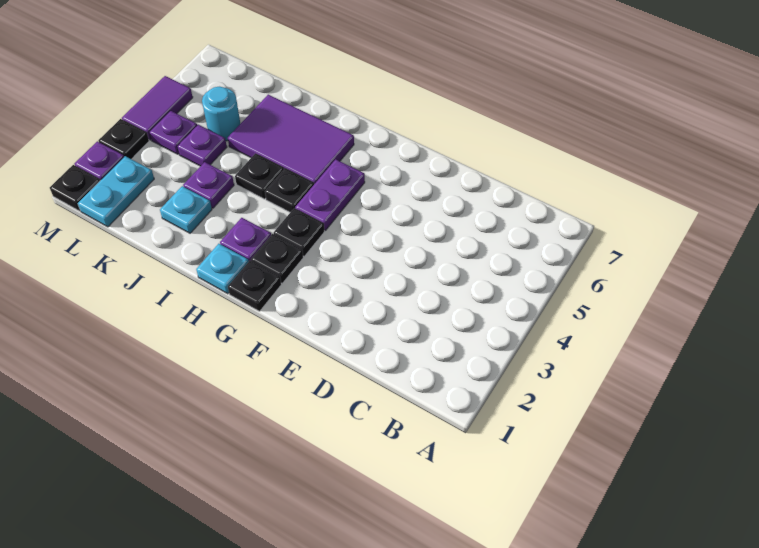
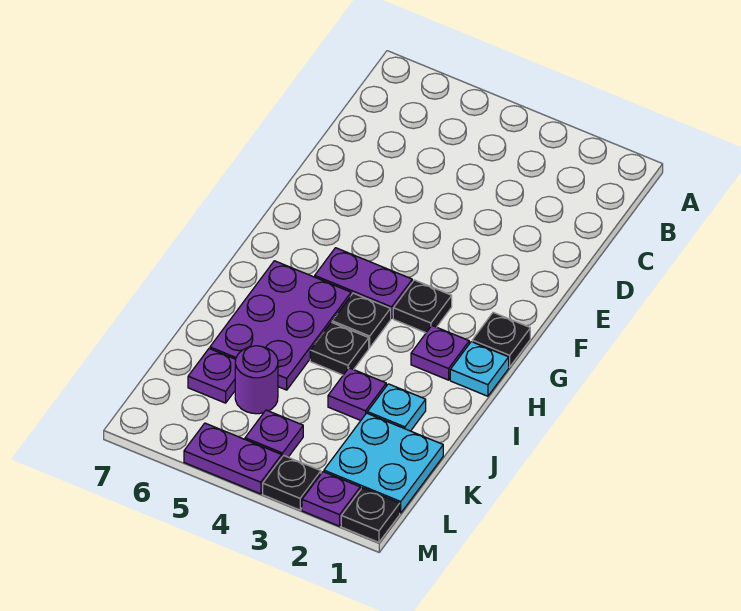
black plate G2 level 1 -> none
purple tile H5:J6 level 1 -> purple plate H5:J6 level 1
purple plate K4 level 1 -> purple plate K6 level 1
cyan round brick K5 level 1 -> purple round brick K5 level 1
cyan plate L1:L2 level 1 -> cyan plate K1:L2 level 1
purple tile M4:M5 level 1 -> purple plate M4:M5 level 1

